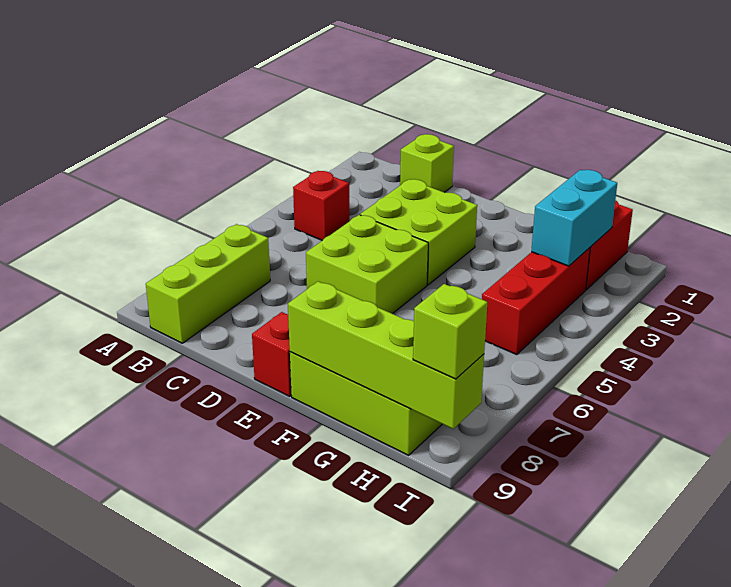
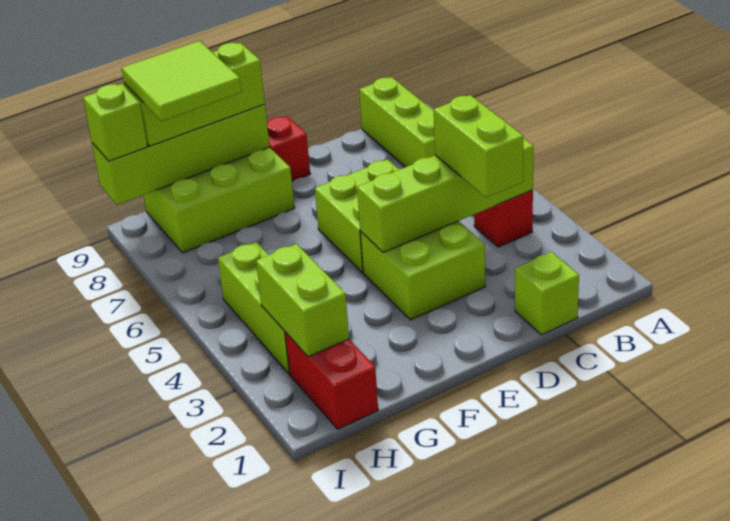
none -> lime brick B4:E4 level 2
none -> lime brick C3:C4 level 3
none -> lime brick F9:H9 level 3
none -> lime tile G8:H9 level 4
cyan brick H2:H3 level 2 -> lime brick H2:H3 level 2
red brick H3:H5 level 1 -> lime brick H3:H5 level 1

